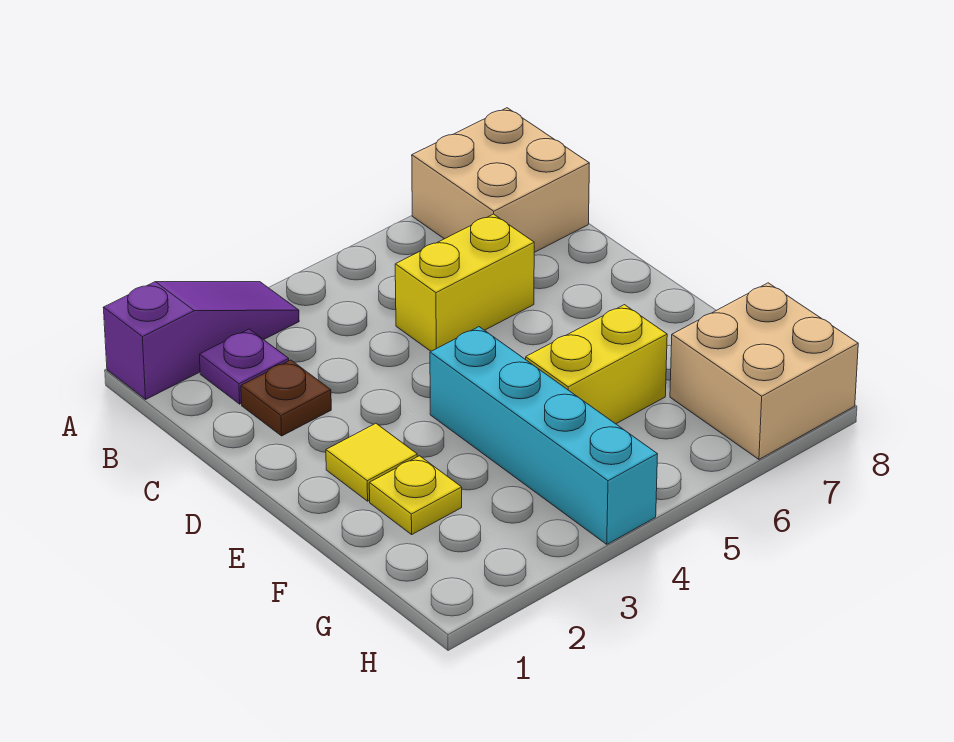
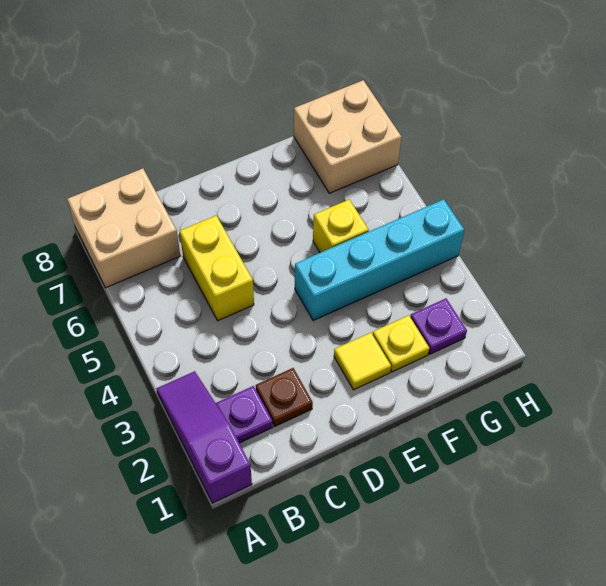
yellow brick F5:F6 level 1 -> yellow brick F5 level 1
none -> purple plate G2 level 1

